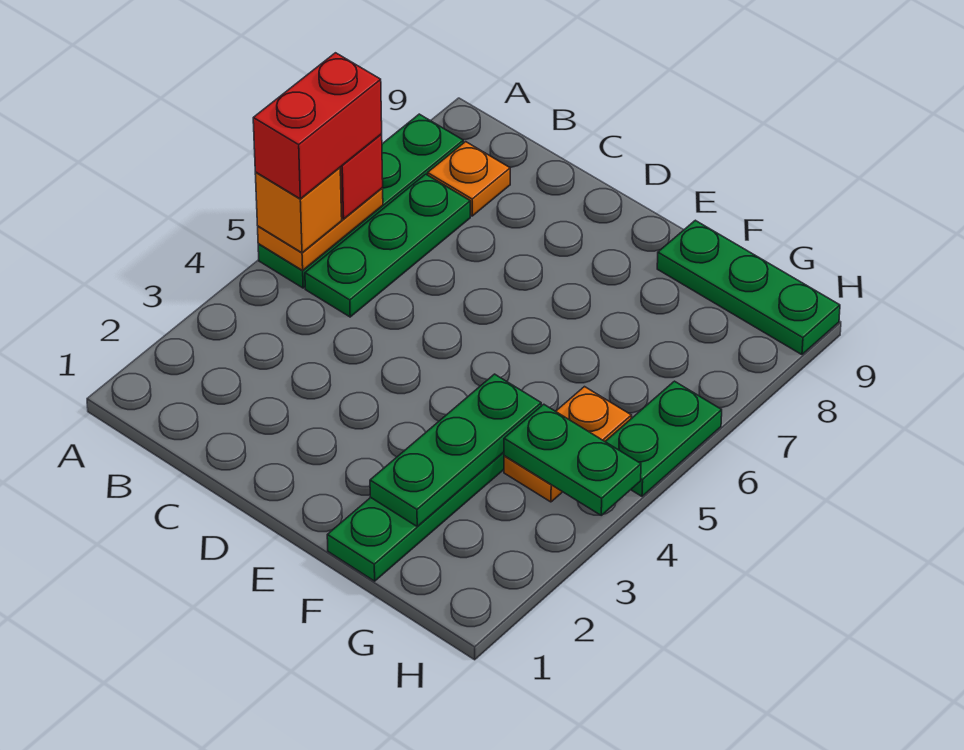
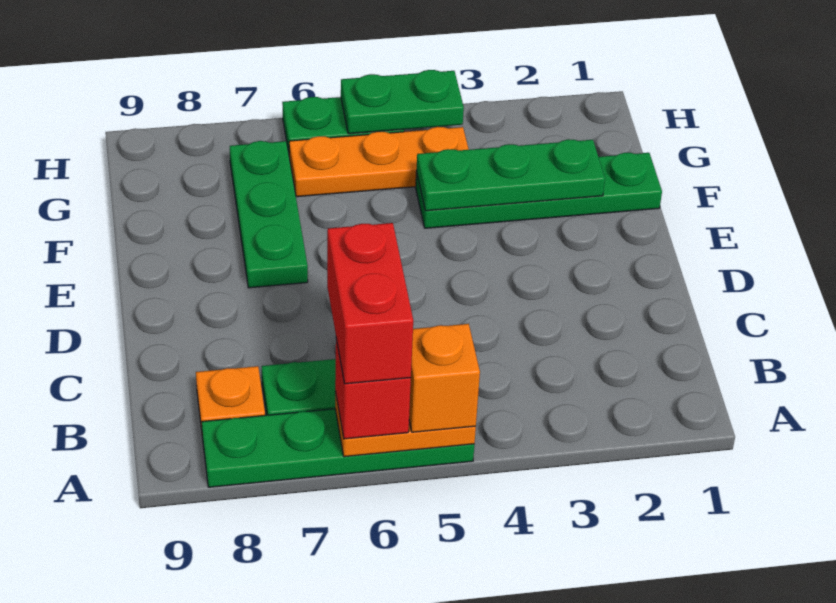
red brick A5:A6 level 4 -> red brick A6:B6 level 4
green plate F9:H9 level 1 -> green plate E7:G7 level 1
orange plate G4:G5 level 1 -> orange plate G4:G6 level 1
green plate G4:H4 level 2 -> green plate H4:H5 level 2

